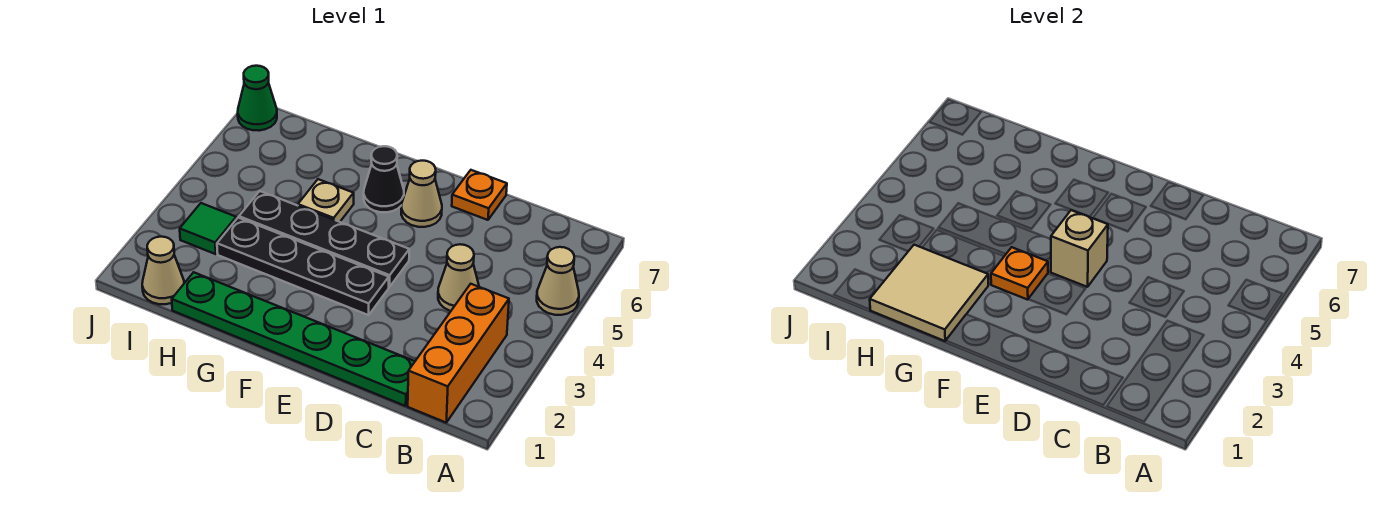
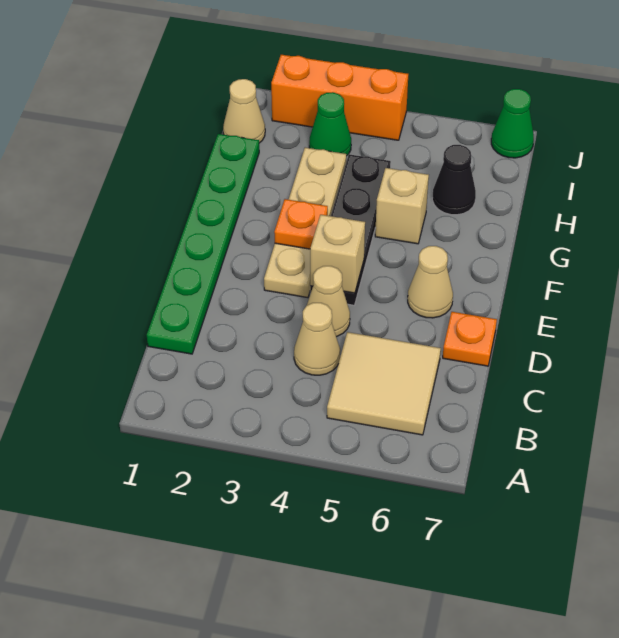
tan cone A5 level 1 -> tan cone D4 level 1
orange brick B1:B3 level 1 -> orange brick J2:J4 level 1
black plate E3:H3 level 1 -> tan plate E3:H3 level 1
black cone F6 level 1 -> black cone H6 level 1
tan tile G1:H2 level 2 -> tan tile B5:C6 level 1
tan plate G5 level 1 -> tan brick G5 level 1
green tile I3 level 1 -> green cone I3 level 1

